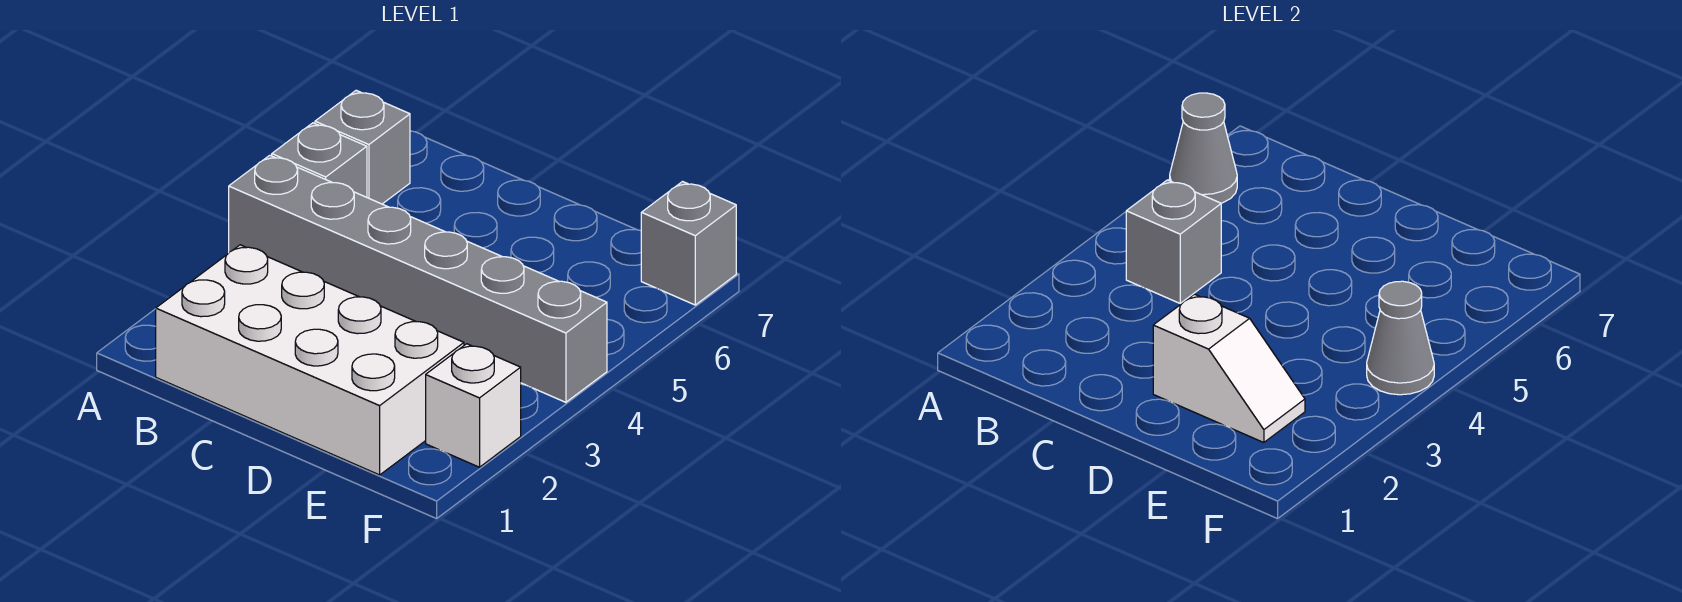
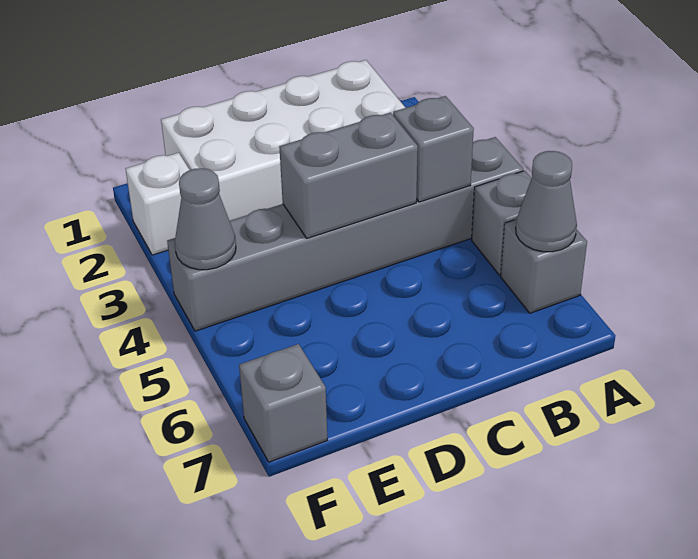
none -> grey brick C4:D4 level 2
white slope D2:E2 level 2 top D -> none

